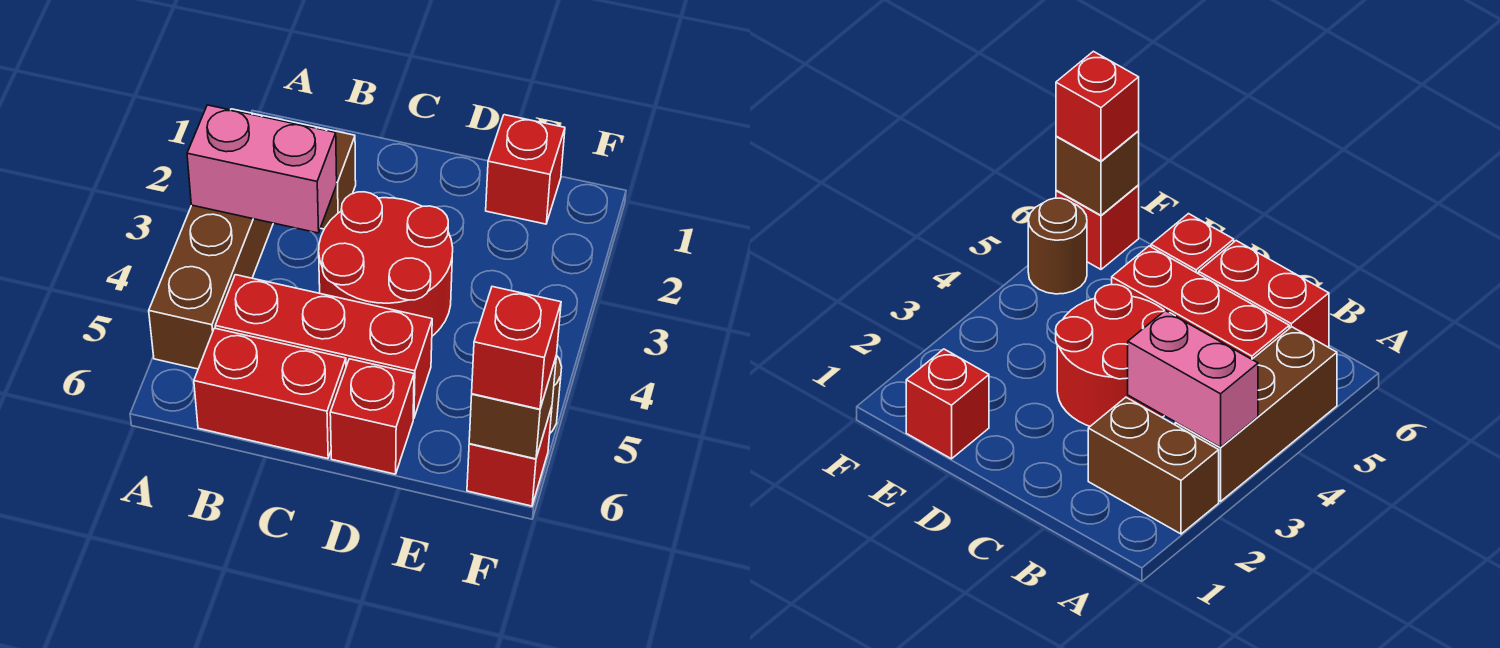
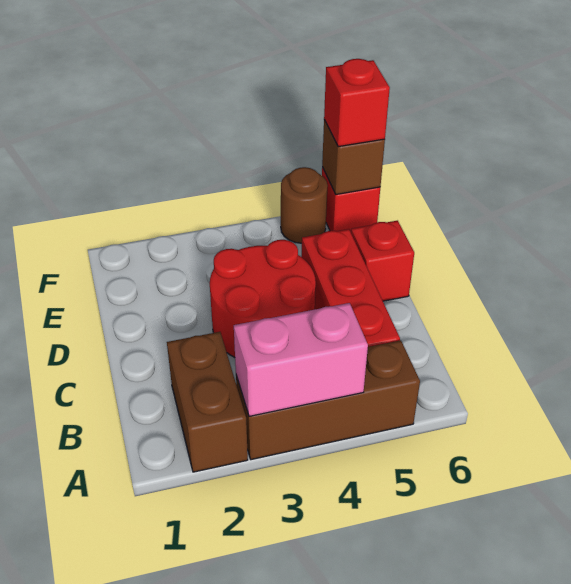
pink brick A3:B3 level 2 -> pink brick A3:A4 level 2
red brick B6:C6 level 1 -> none
red brick E1 level 1 -> none

